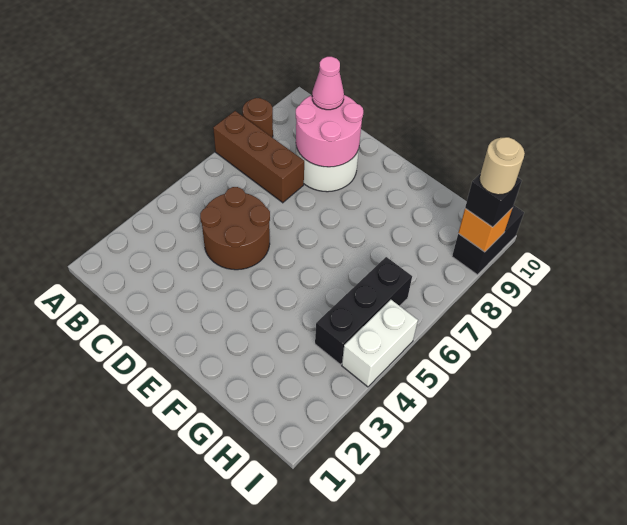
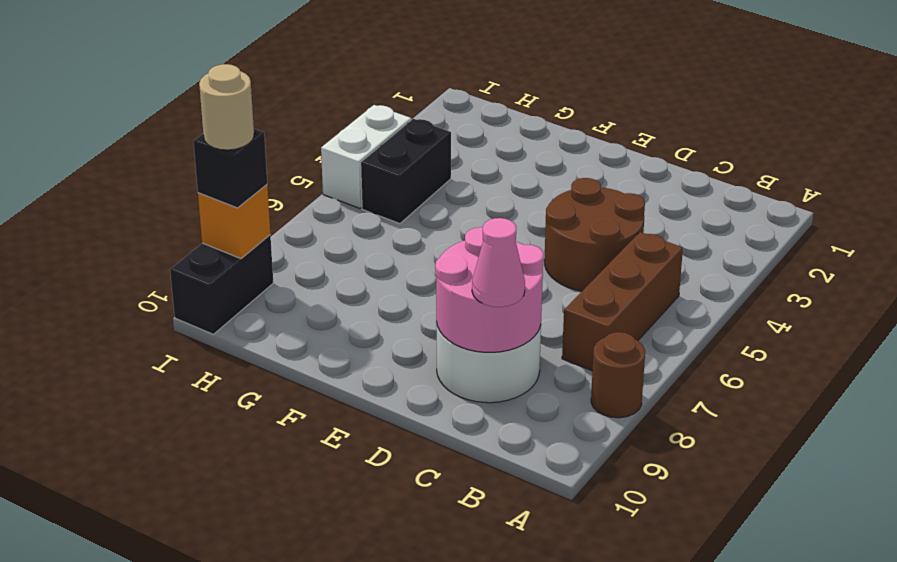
brown brick A7:C7 level 1 -> brown brick B5:B7 level 1
black brick H4:H6 level 1 -> black brick H4:H5 level 1

